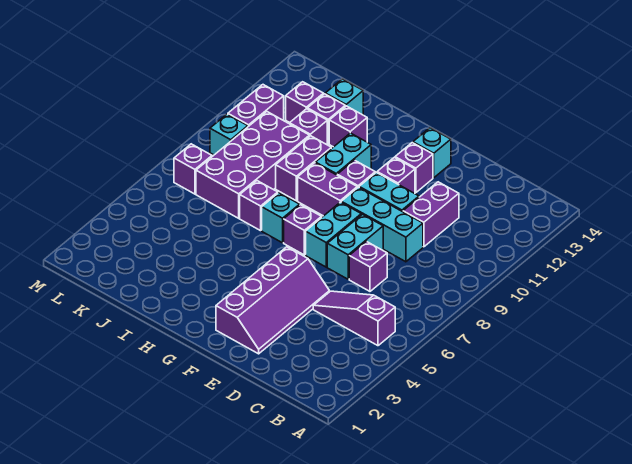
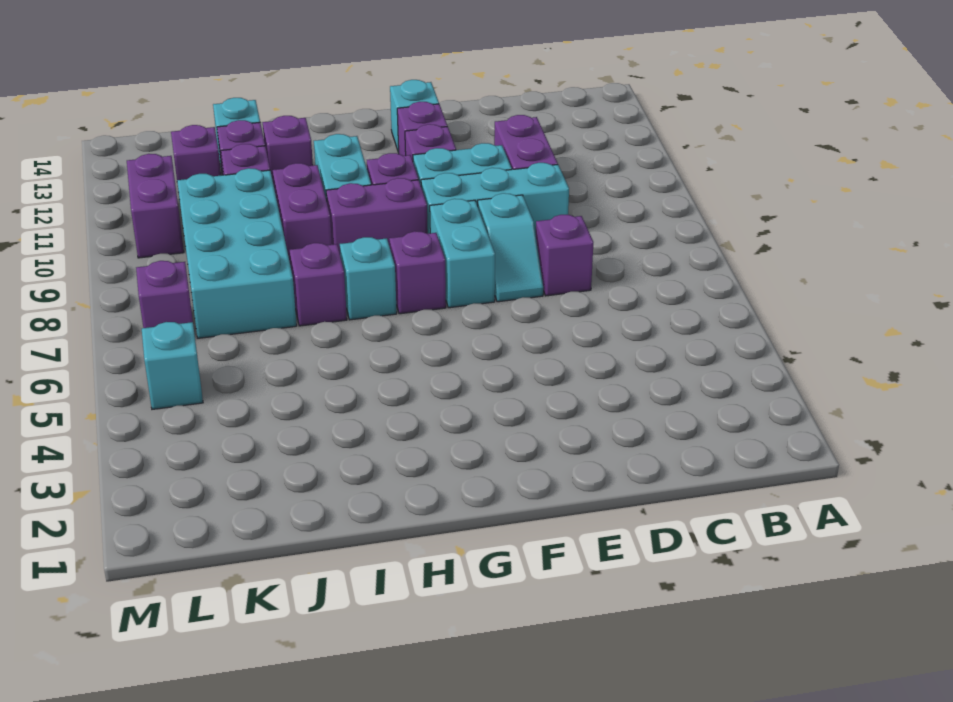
purple slope B5:D5 level 1 top B -> none
purple slope E2:F5 level 1 top F -> none
cyan brick E7:E8 level 1 -> cyan slope E7:E8 level 1 top 8
purple brick J7:K10 level 1 -> cyan brick J7:K10 level 1
cyan brick L9 level 1 -> cyan brick L5 level 1

